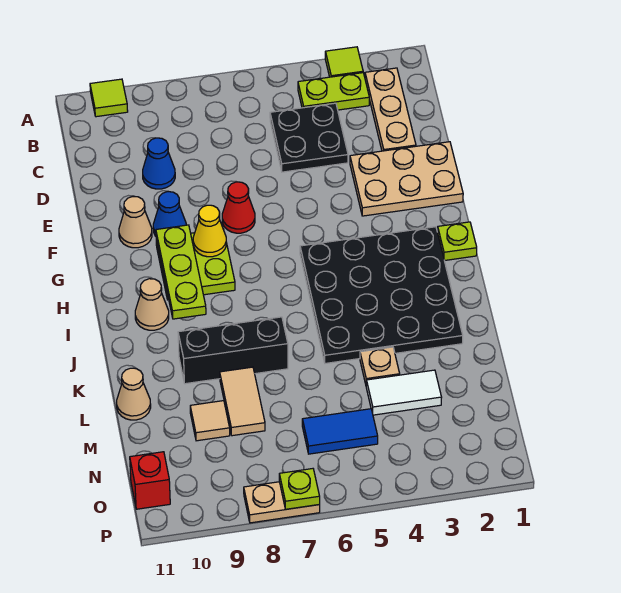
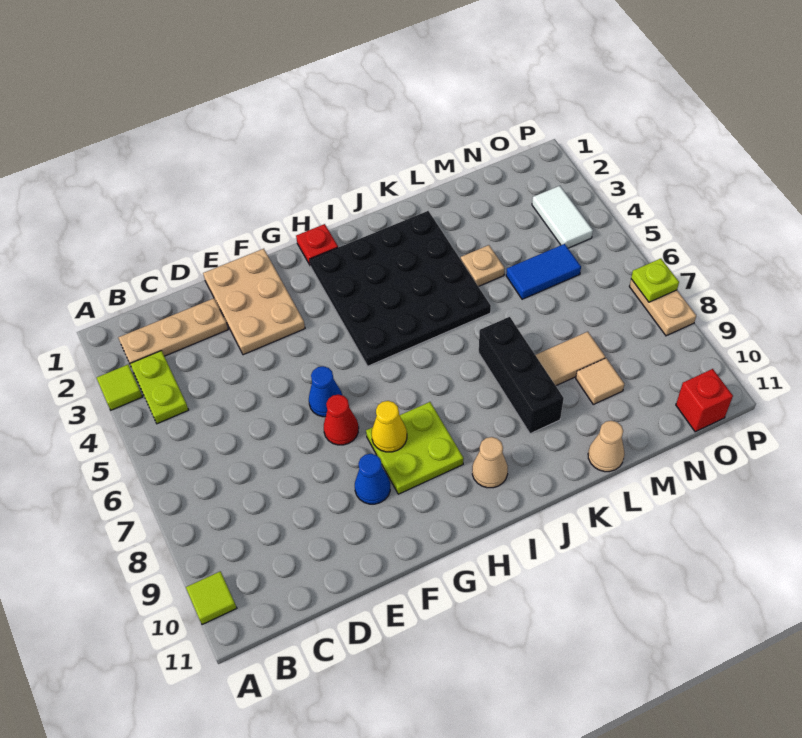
black plate C4:D5 level 1 -> none
blue cone D9 level 1 -> blue cone F6 level 1
tan cone F10 level 1 -> none
lime plate G9:I9 level 2 -> none
lime plate H1 level 1 -> red plate H1 level 1
white tile M3:M4 level 1 -> white tile O3:O4 level 1
blue tile N5:N6 level 1 -> blue tile M5:N5 level 1

